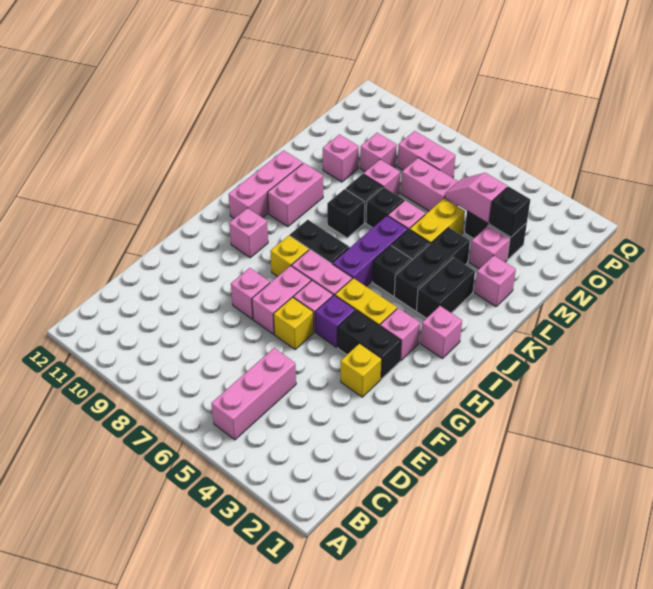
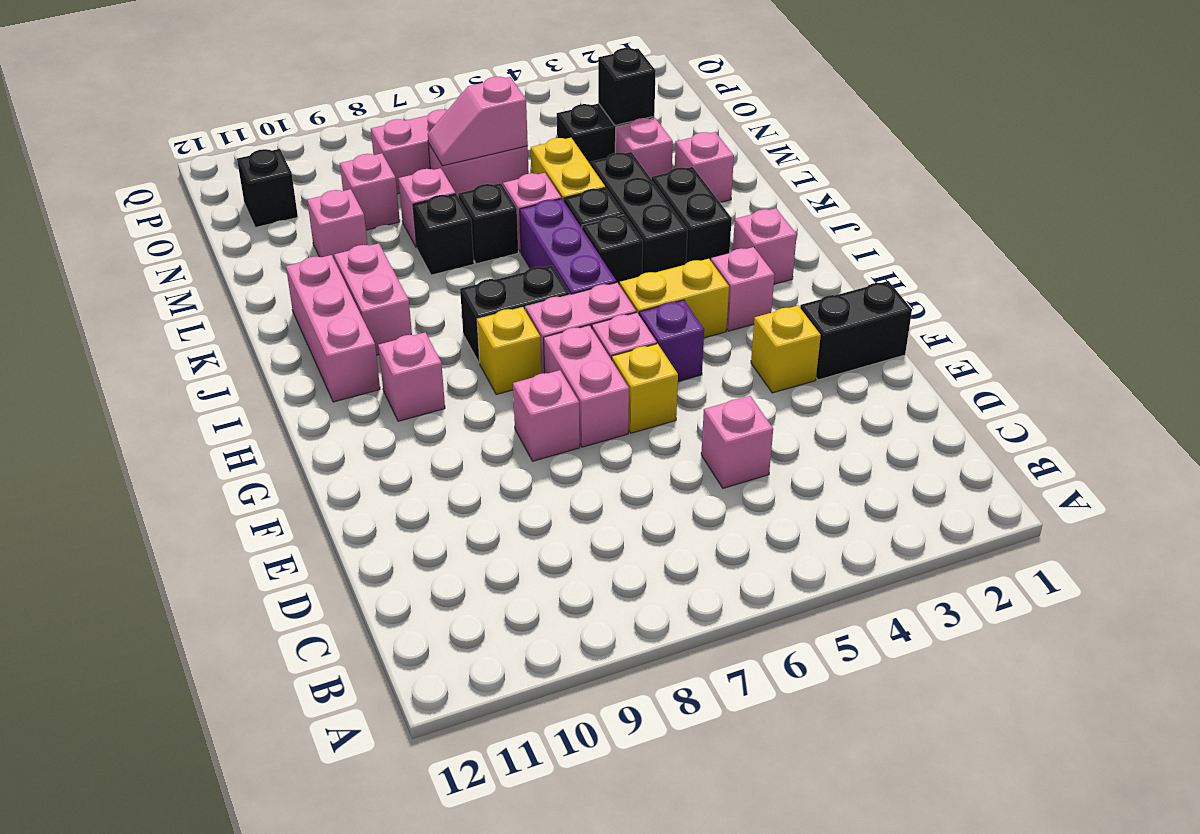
pink brick B5:D5 level 1 -> pink brick D5 level 1
black brick G3:G4 level 1 -> black brick F1:F2 level 1
black brick K8 level 1 -> black brick O11 level 1
pink slope N4:N5 level 2 top 4 -> pink slope N6:N7 level 2 top 6

